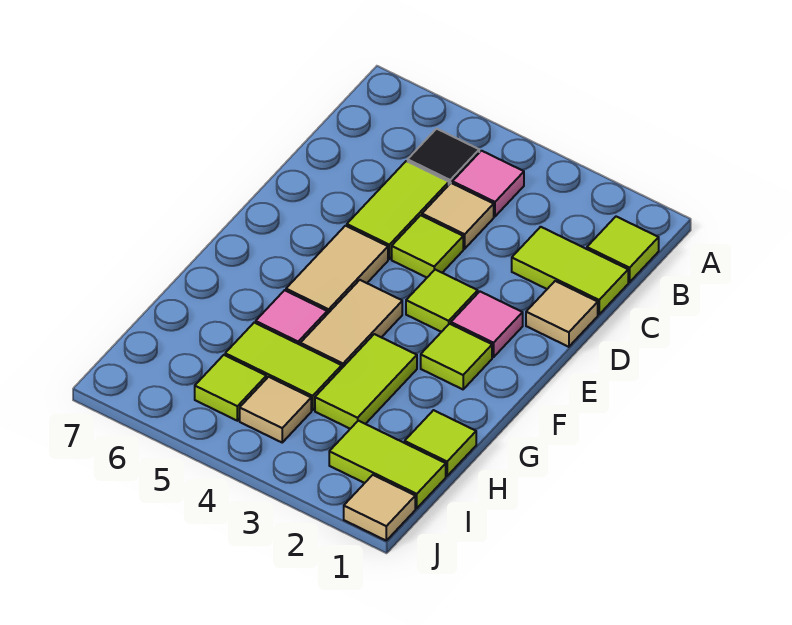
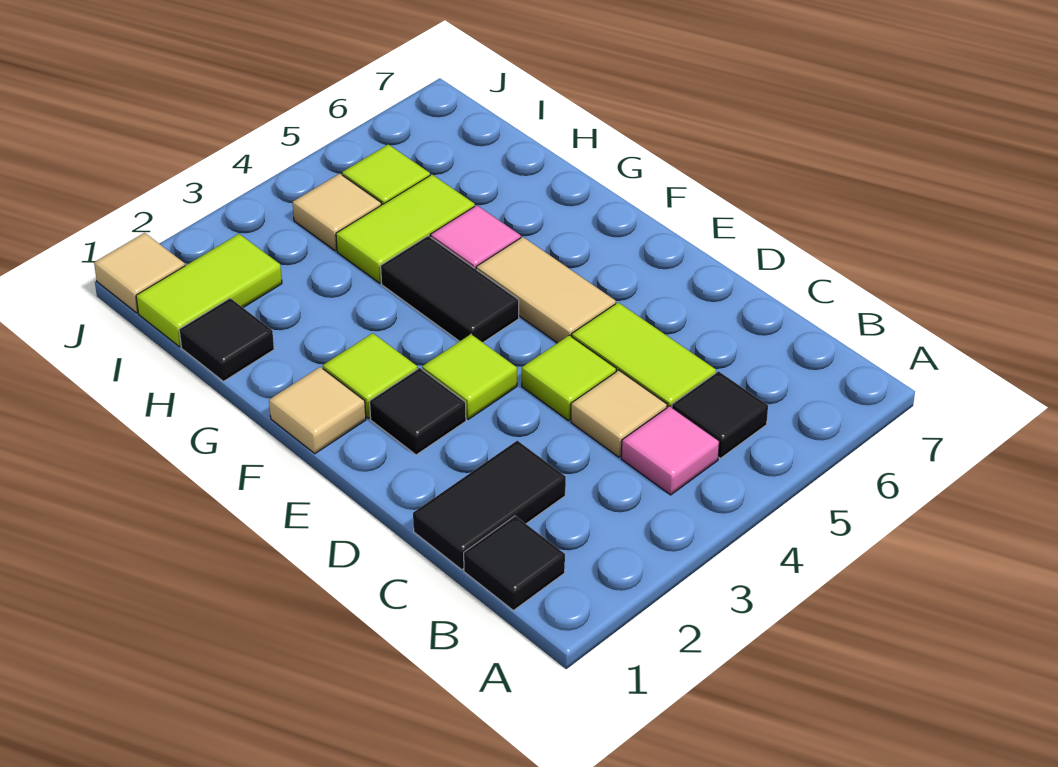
lime tile B1 level 1 -> black tile B1 level 1
lime tile C1:C2 level 1 -> black tile C1:C2 level 1
tan tile D1 level 1 -> tan tile F1 level 1
pink tile E2 level 1 -> black tile E2 level 1
tan tile F4:G4 level 1 -> black tile F4:G4 level 1
lime tile G3:H3 level 1 -> none
lime tile H1 level 1 -> black tile H1 level 1

